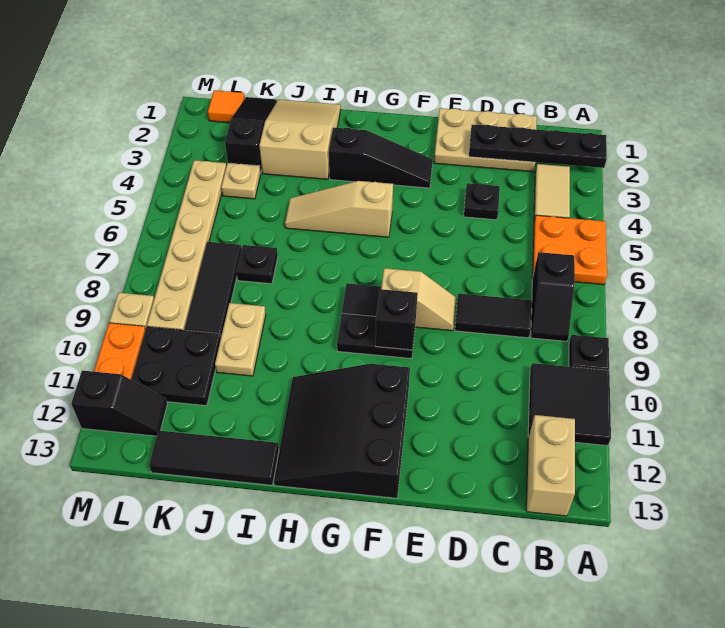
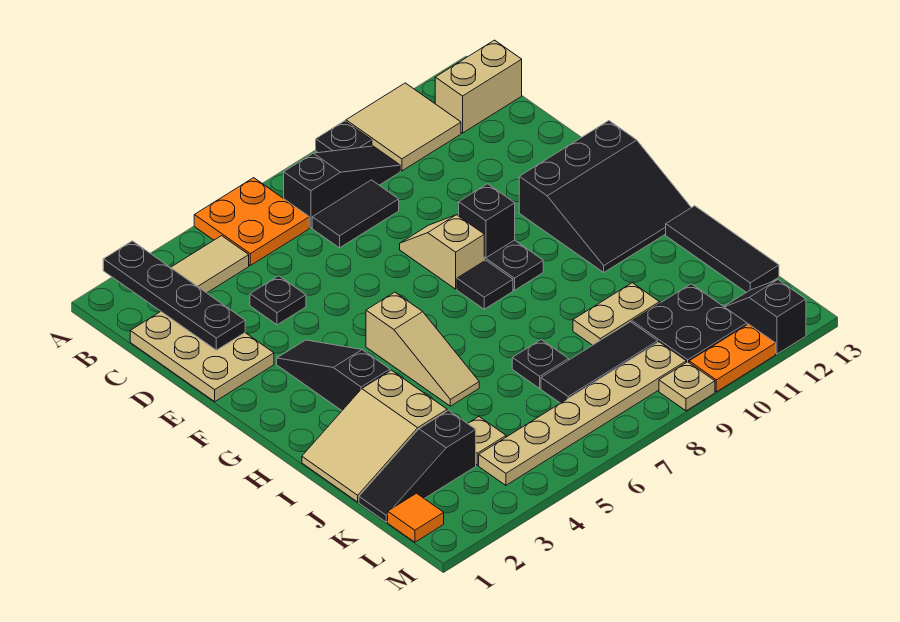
black tile A10:B11 level 1 -> tan tile A10:B11 level 1
black slope B7:B8 level 1 top 7 -> black slope B7:B9 level 1 top 7
black tile C8:D8 level 1 -> black tile C7:C8 level 1

